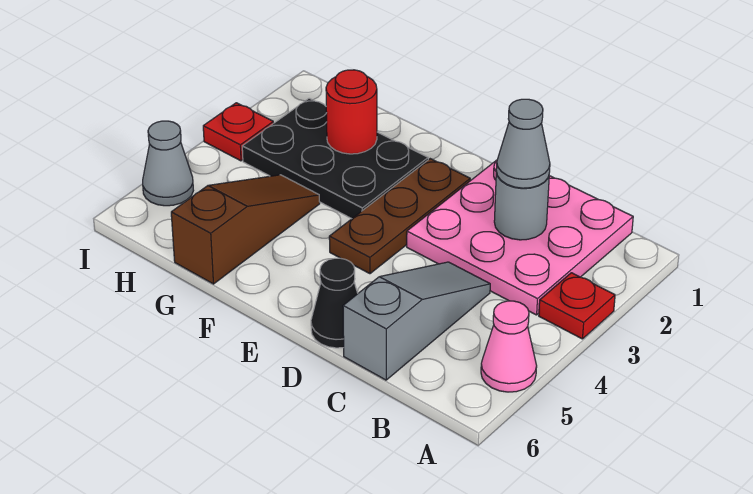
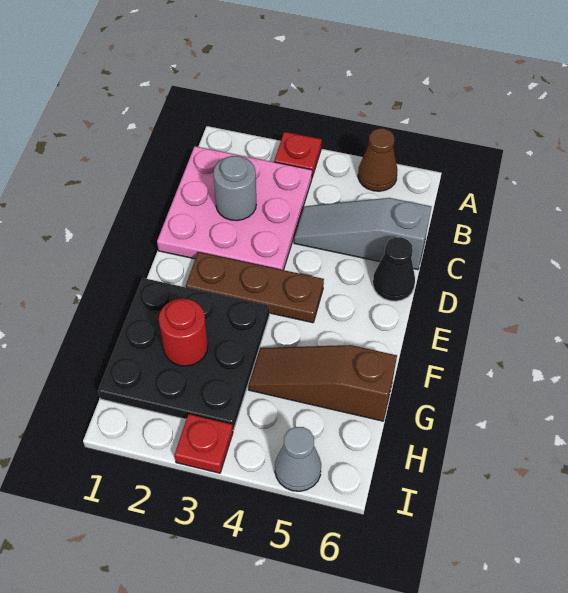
pink cone A5 level 1 -> brown cone A5 level 1
grey cone C2 level 3 -> none
black plate F2:H3 level 1 -> black plate F1:H3 level 1

